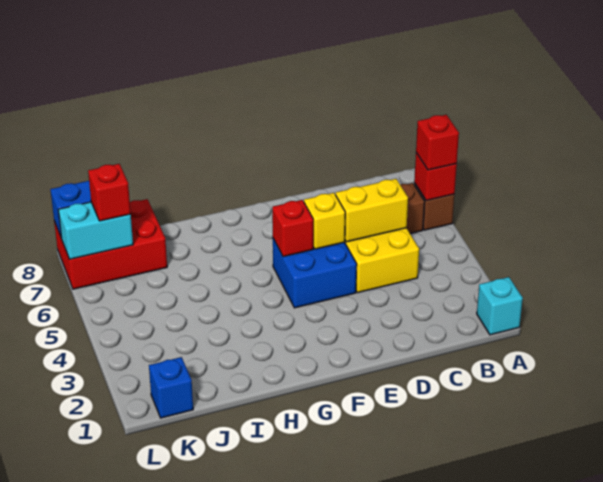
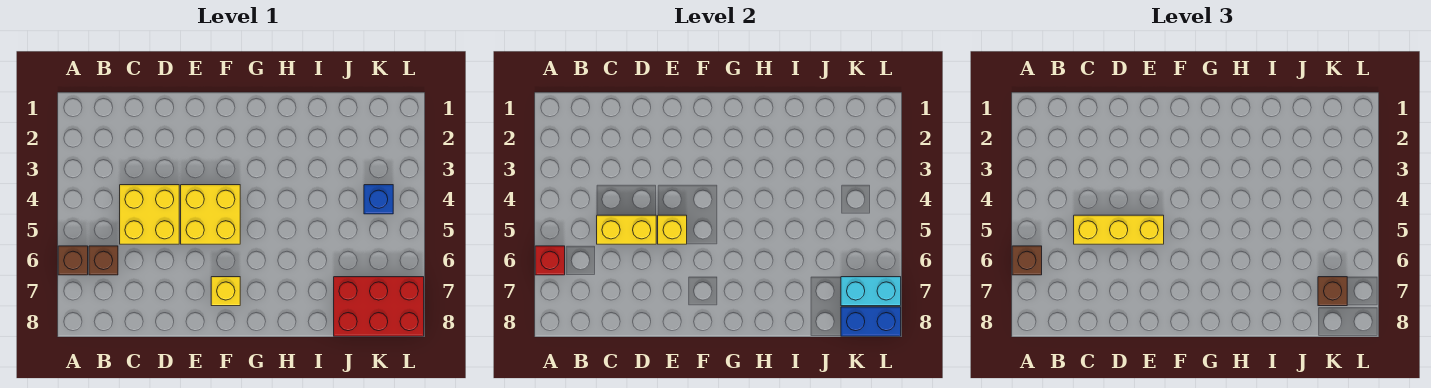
cyan brick A1 level 1 -> none
red brick A6 level 3 -> brown brick A6 level 3
none -> yellow brick C5:E5 level 3
blue brick E4:F5 level 1 -> yellow brick E4:F5 level 1
red brick F5 level 2 -> none
none -> yellow brick F7 level 1
blue brick K1 level 1 -> blue brick K4 level 1
red brick K7 level 3 -> brown brick K7 level 3

